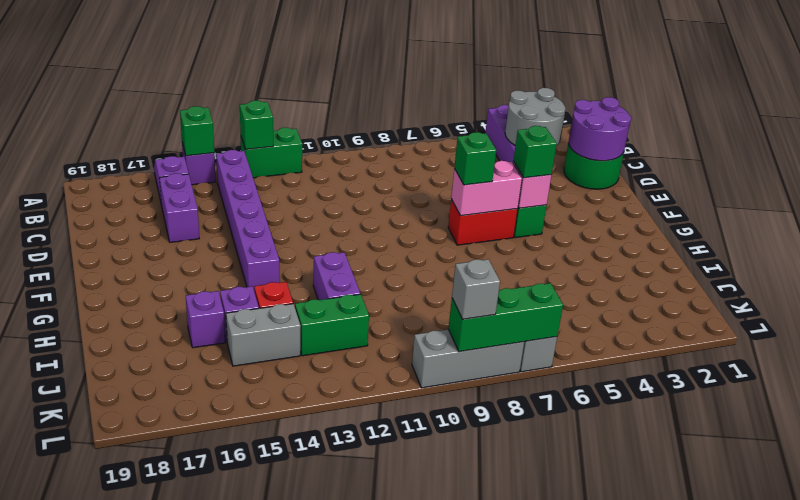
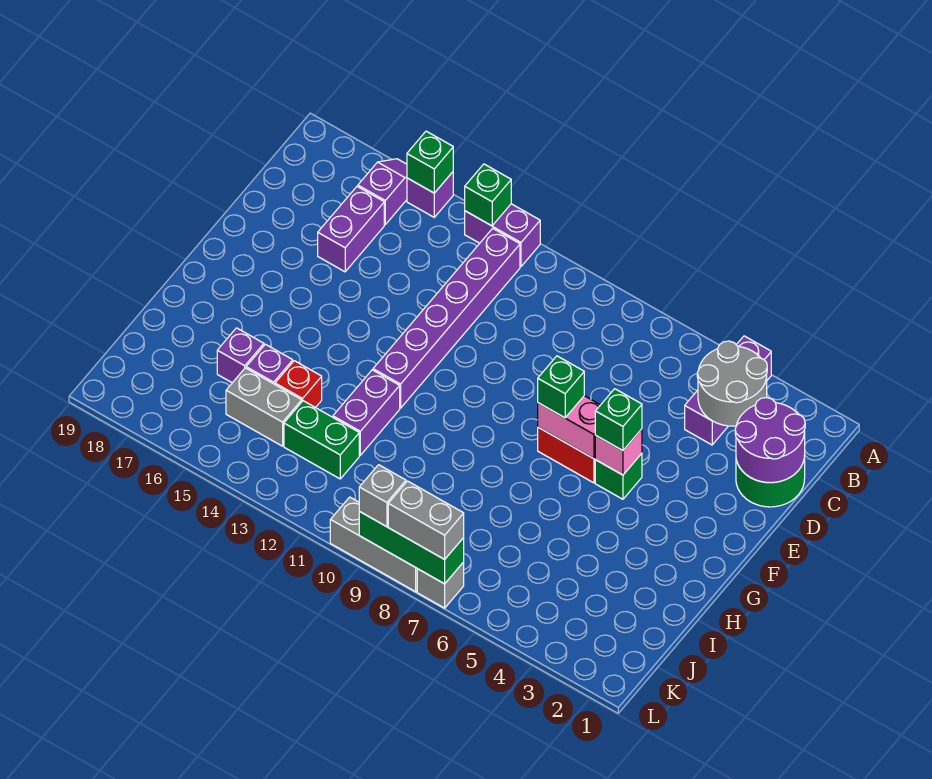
green brick A12:A13 level 1 -> purple brick A12:A13 level 1
purple brick B14:G14 level 1 -> purple brick B12:G12 level 1
none -> grey brick L7:L8 level 3

